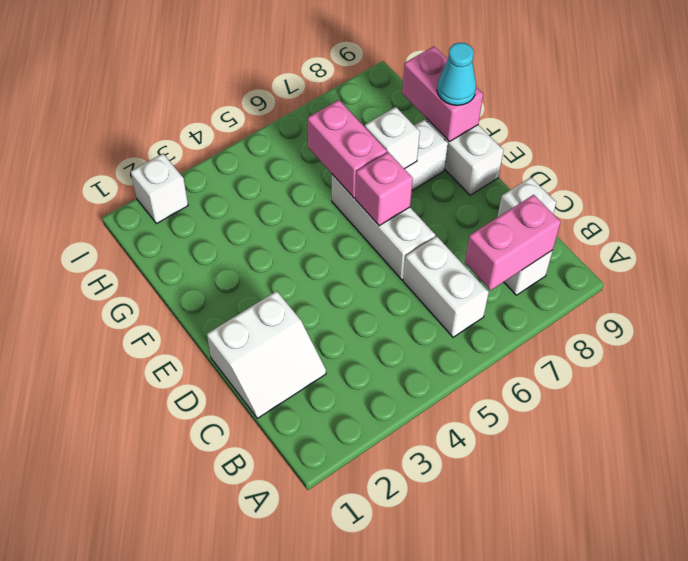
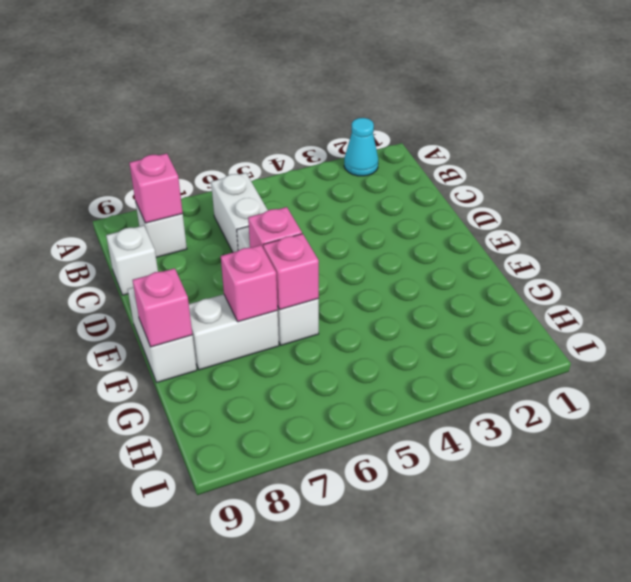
pink brick B7:B8 level 2 -> pink brick B8 level 2
white slope C1:D2 level 1 top D -> none
pink brick F6:G6 level 2 -> pink brick F6 level 2
white brick F7 level 2 -> pink brick F7 level 2
pink brick F9:G9 level 2 -> pink brick F9 level 2
cyan cone F9 level 3 -> cyan cone A2 level 1
white brick I2 level 1 -> none

